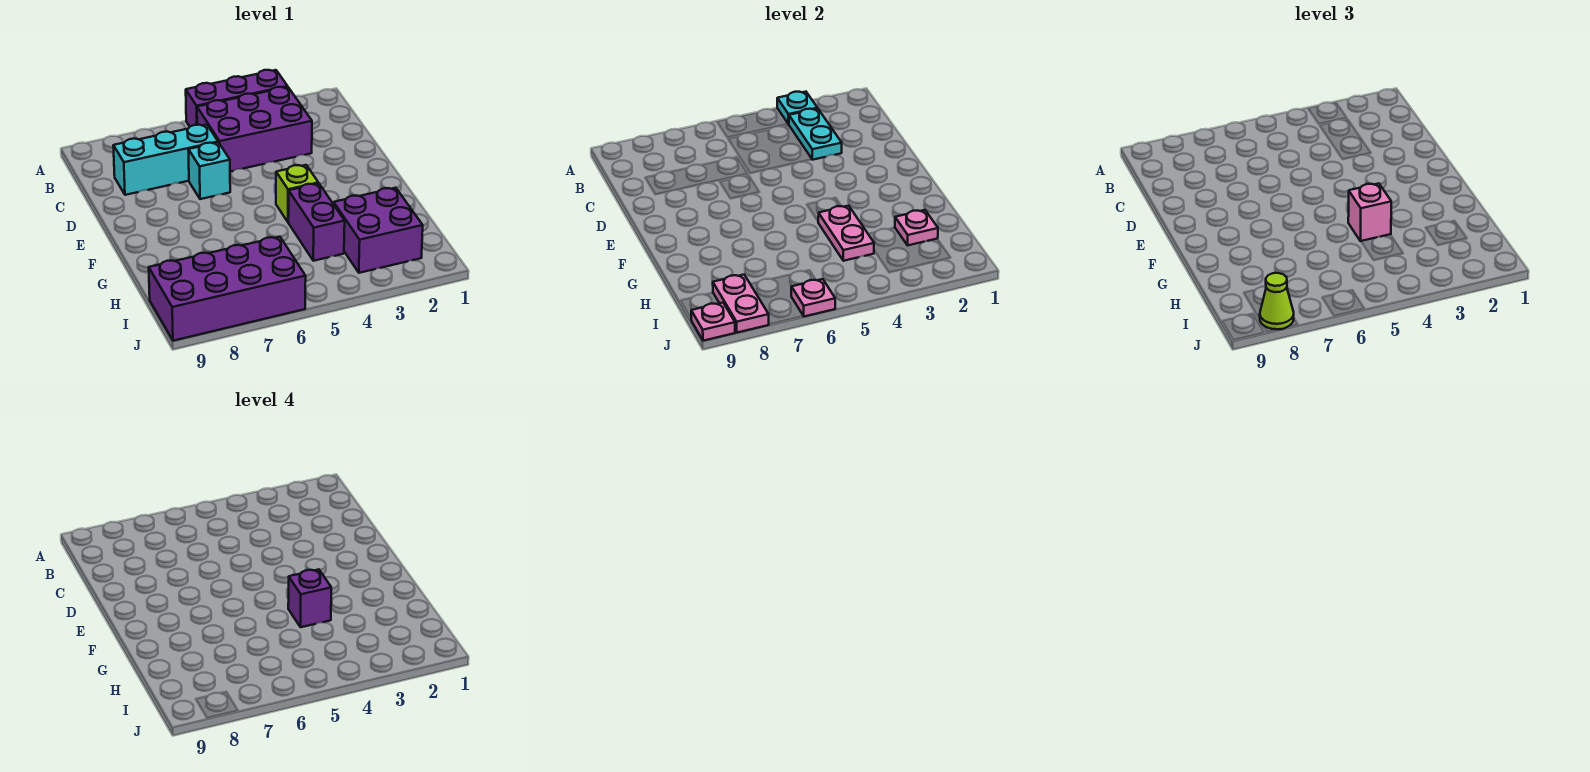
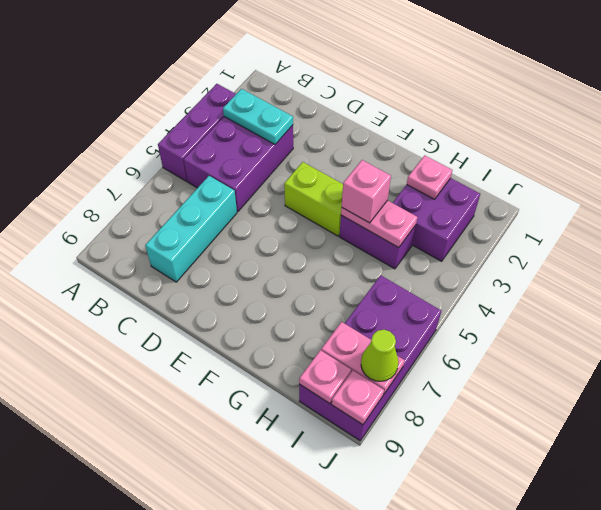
cyan plate A3 level 2 -> none
cyan brick D6 level 1 -> none
lime brick F4 level 1 -> lime brick E4:F4 level 1
purple brick G4 level 4 -> none
pink plate J6 level 2 -> pink plate I9 level 2

